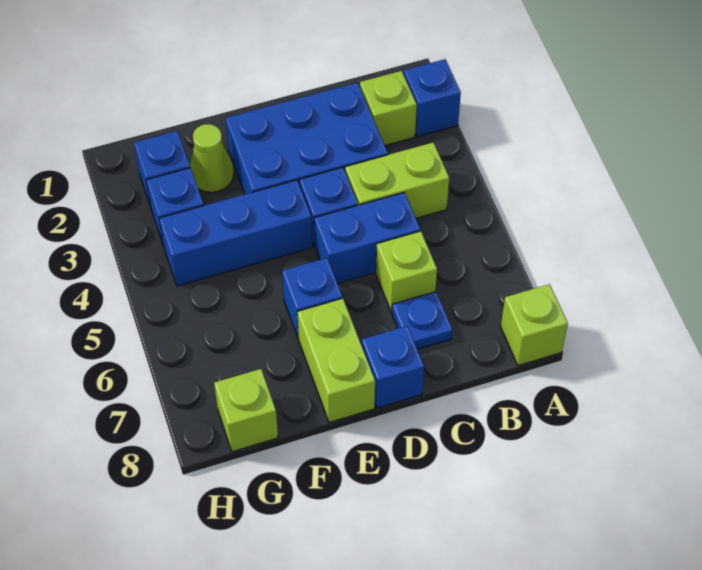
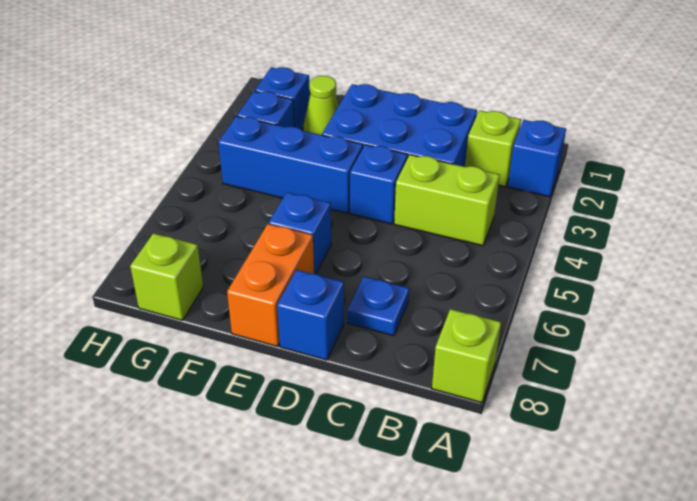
blue brick C5:D5 level 1 -> none
lime brick C6 level 1 -> none
lime brick E7:E8 level 1 -> orange brick E7:E8 level 1

